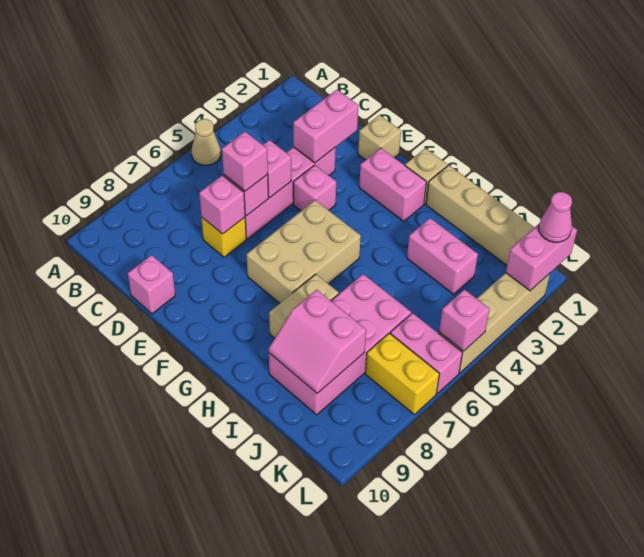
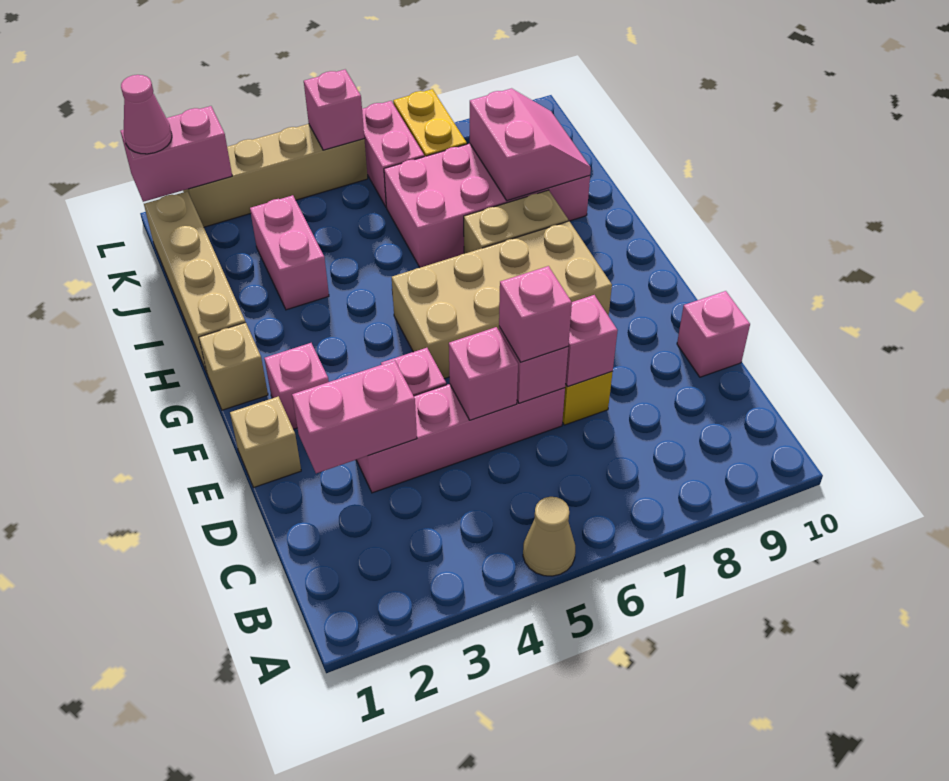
pink brick F2:G2 level 1 -> pink brick F2 level 1
tan brick F5:G7 level 1 -> tan brick F5:G8 level 1

